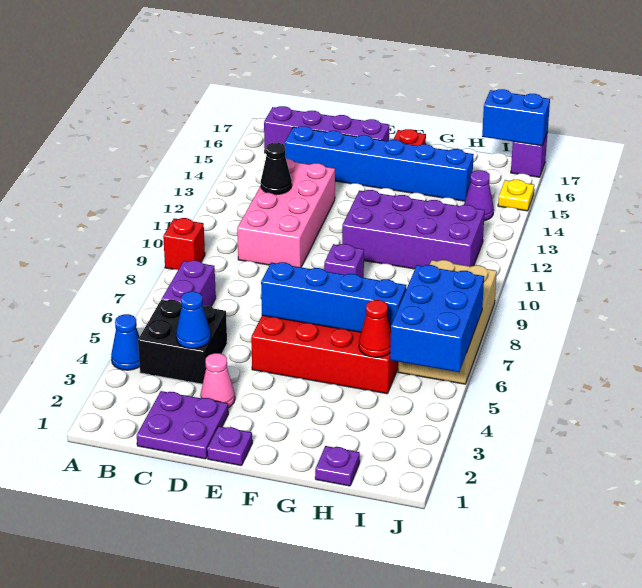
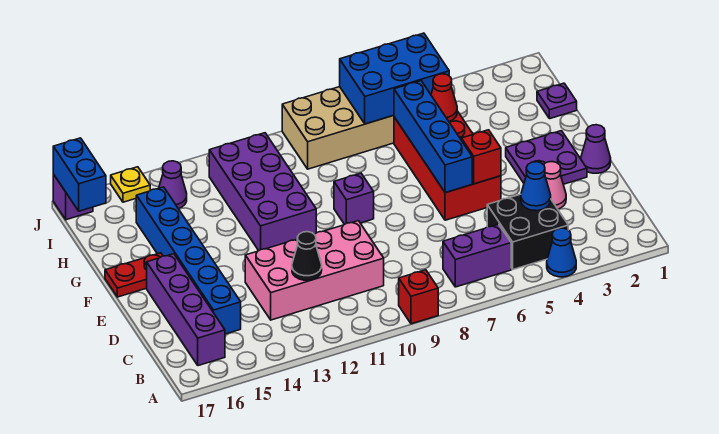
purple plate C1:D2 level 1 -> purple plate E2:F3 level 1
purple plate E1 level 1 -> purple cone E1 level 1
none -> red brick E5 level 2

